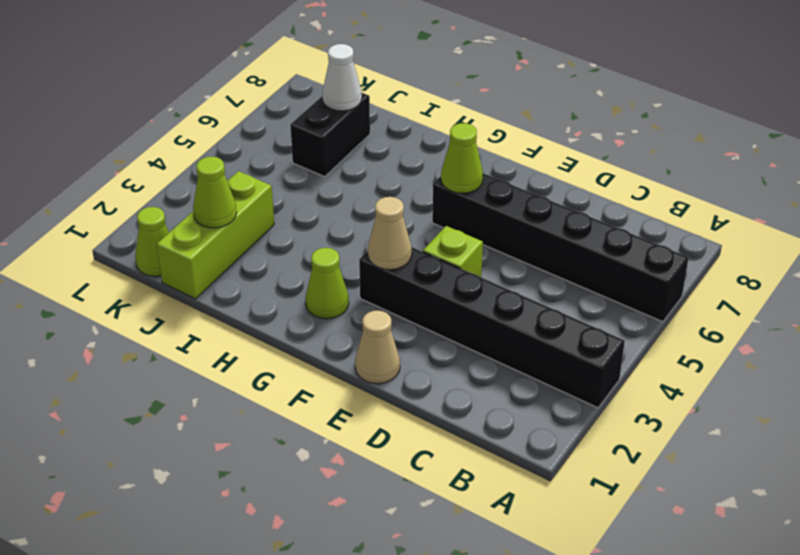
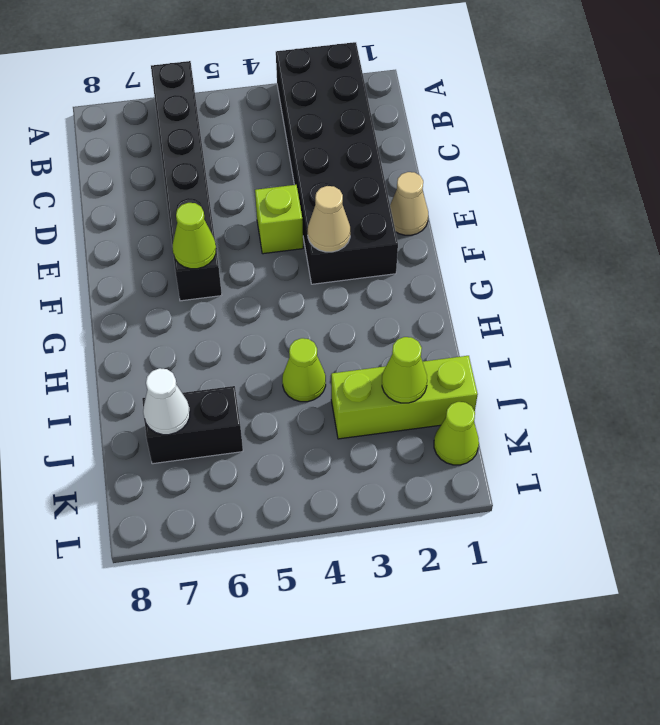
black brick A3:F3 level 1 -> black brick A2:F3 level 1
lime cone G2 level 1 -> lime cone I4 level 1

